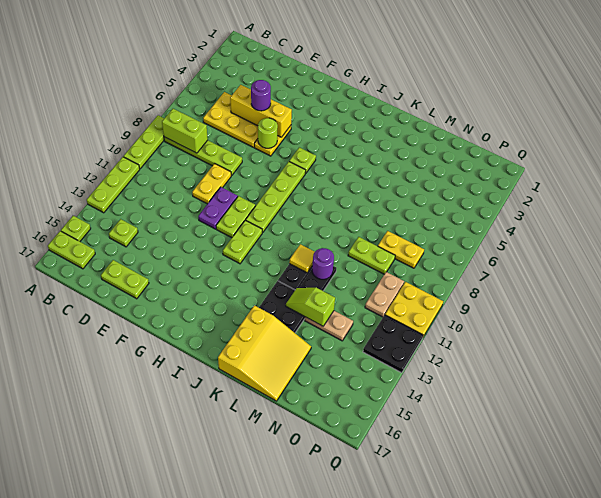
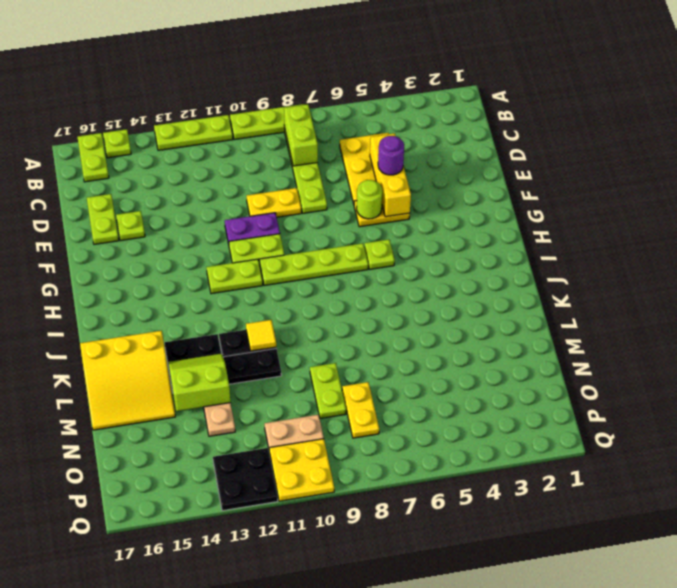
lime plate C14 level 1 -> lime plate E15 level 1
purple round brick L11 level 2 -> none
lime slope L13:M13 level 2 top M -> lime slope L13:M14 level 2 top M

